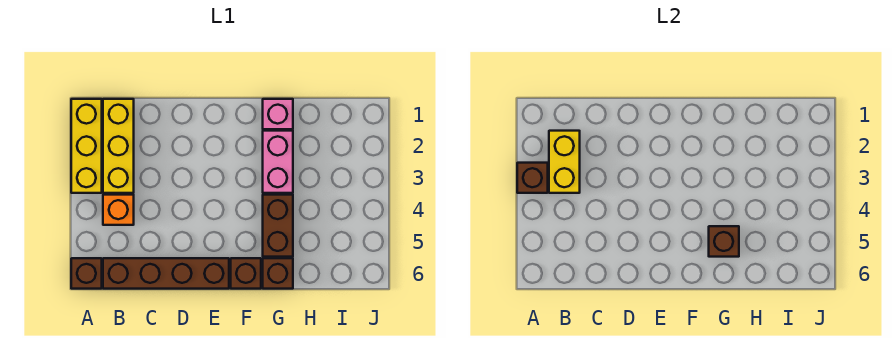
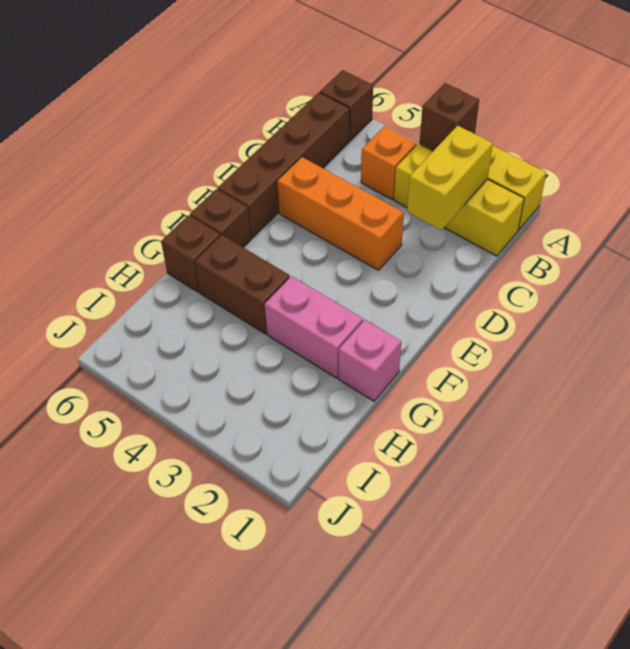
yellow brick B2:B3 level 2 -> yellow brick B2:C2 level 2
none -> orange brick D3:D5 level 1
brown brick G5 level 2 -> none

